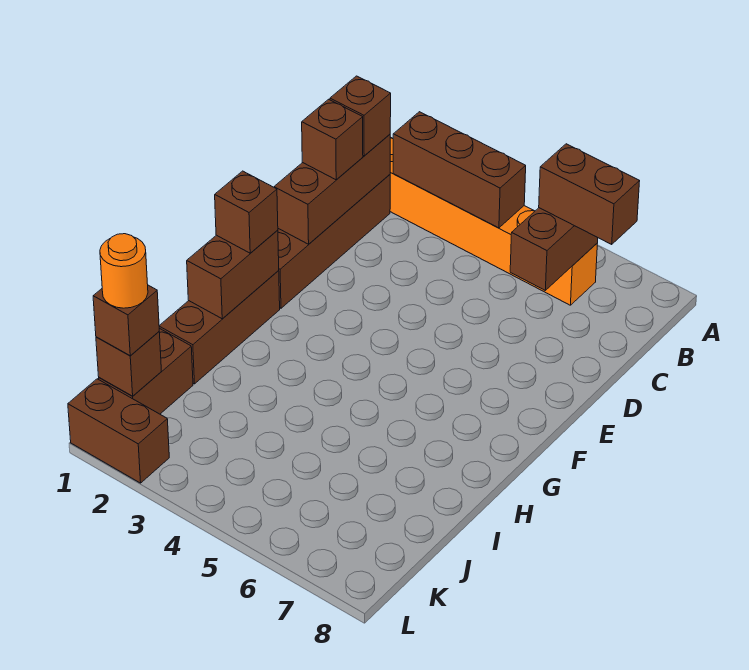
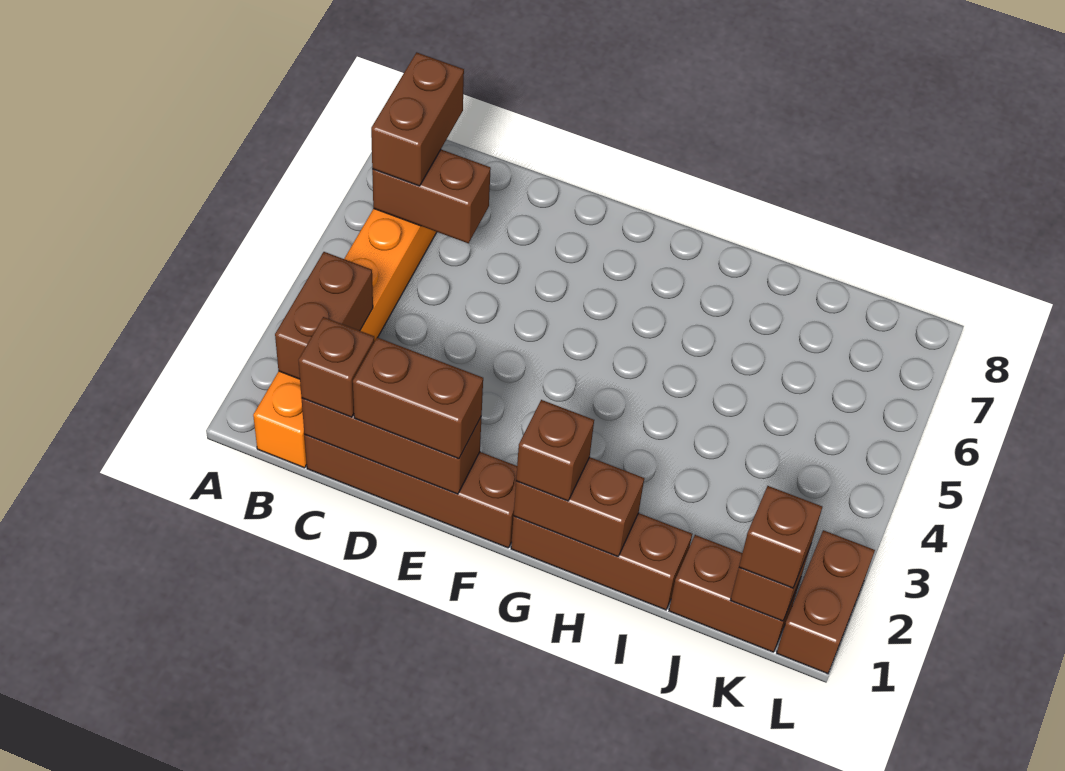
brown brick B2:B4 level 2 -> brown brick B2:B3 level 2
brown brick D1 level 3 -> brown brick D1:E1 level 3
orange round brick K1 level 4 -> none

